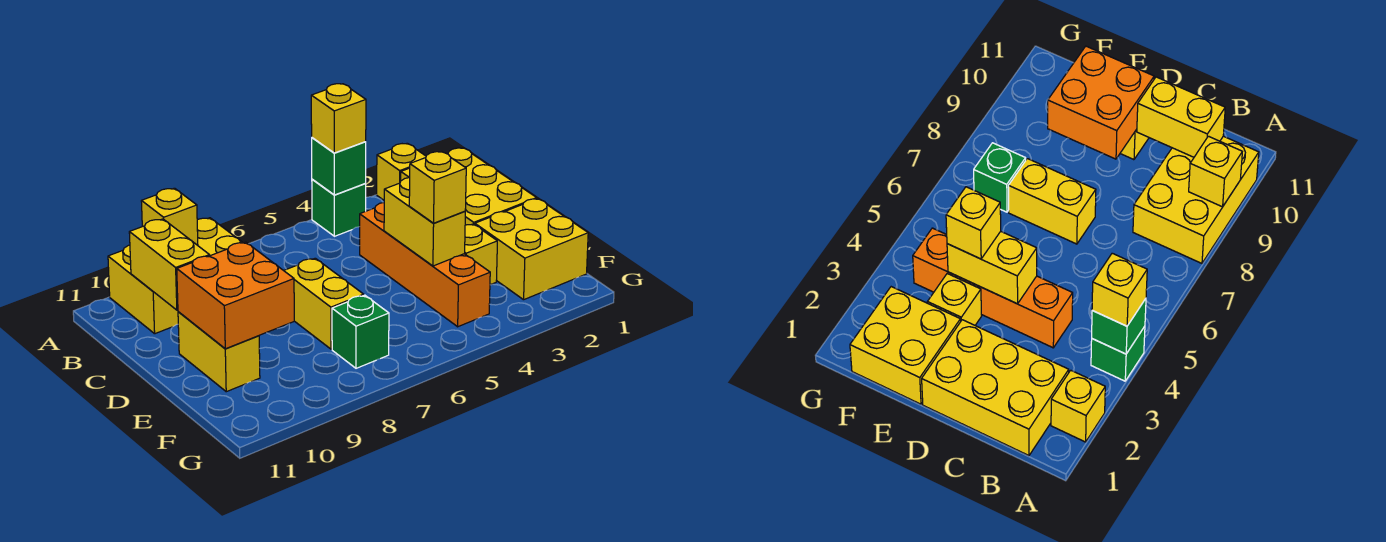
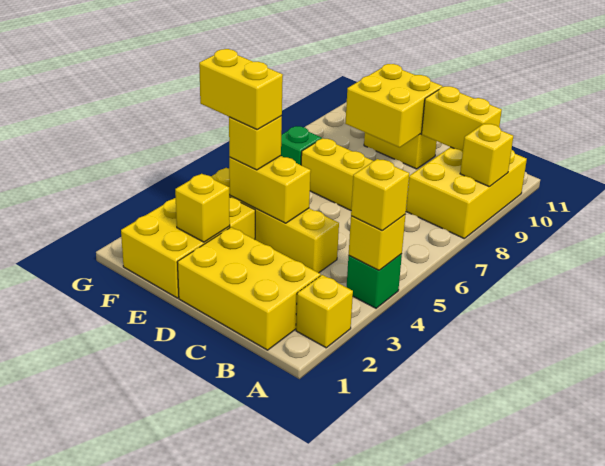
green brick A4 level 2 -> yellow brick A4 level 2
orange brick C4:F4 level 1 -> yellow brick C4:F4 level 1
orange brick D9:E10 level 2 -> yellow brick D9:E10 level 2
none -> yellow brick E2 level 2
none -> yellow brick E4:F4 level 4

